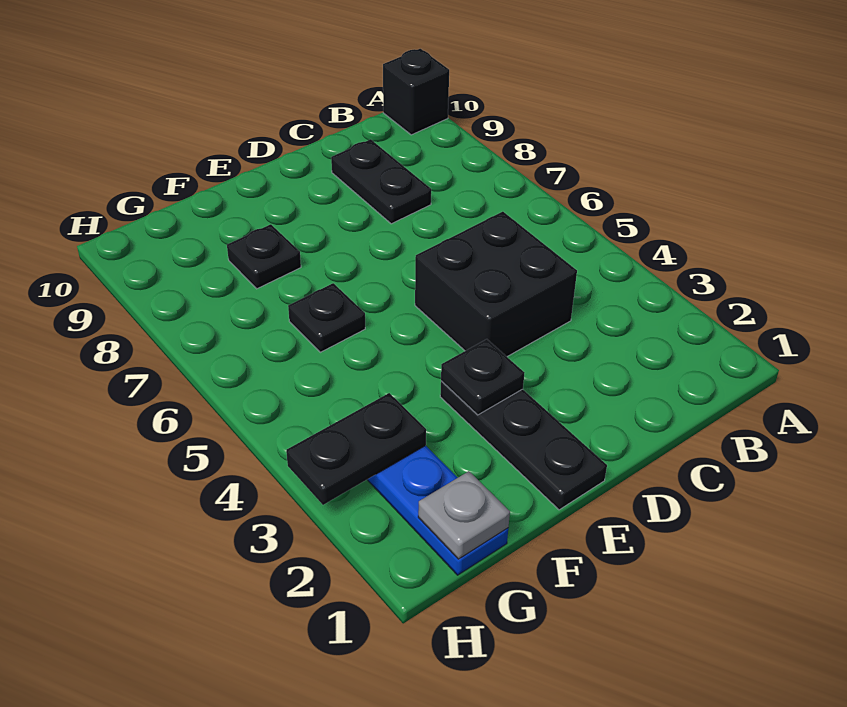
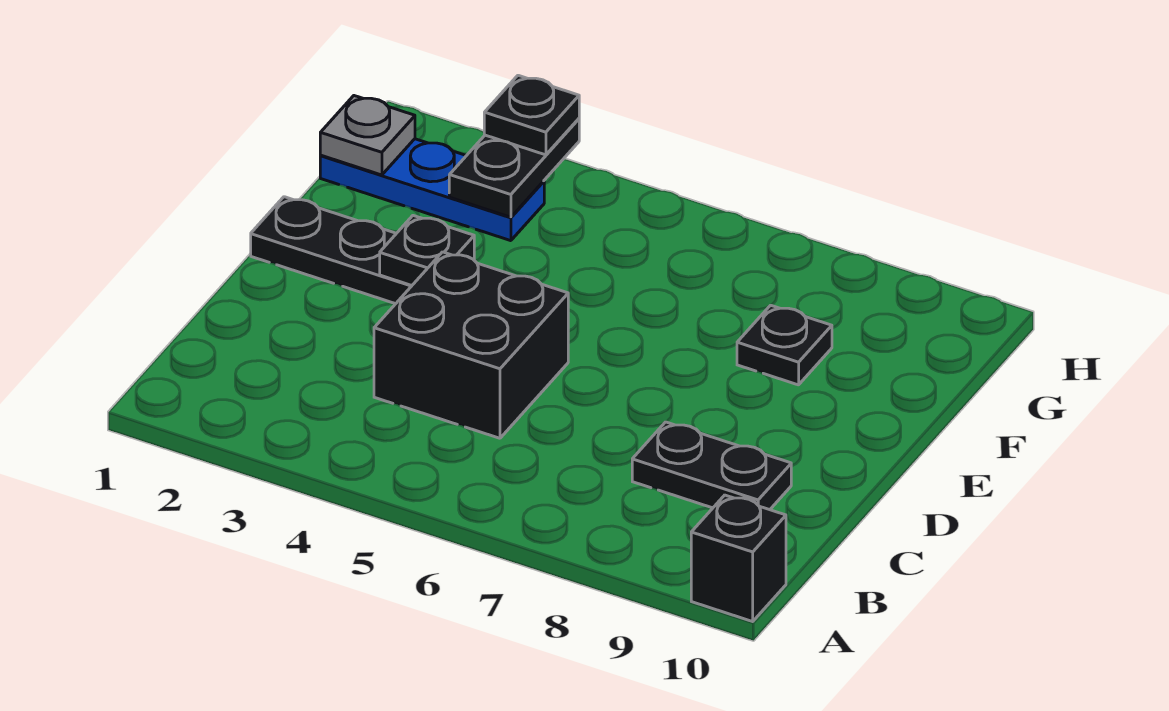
black plate F6 level 1 -> black plate H3 level 3

